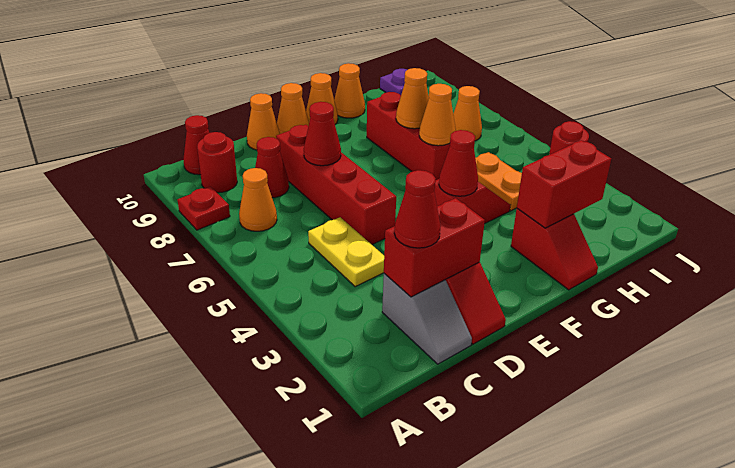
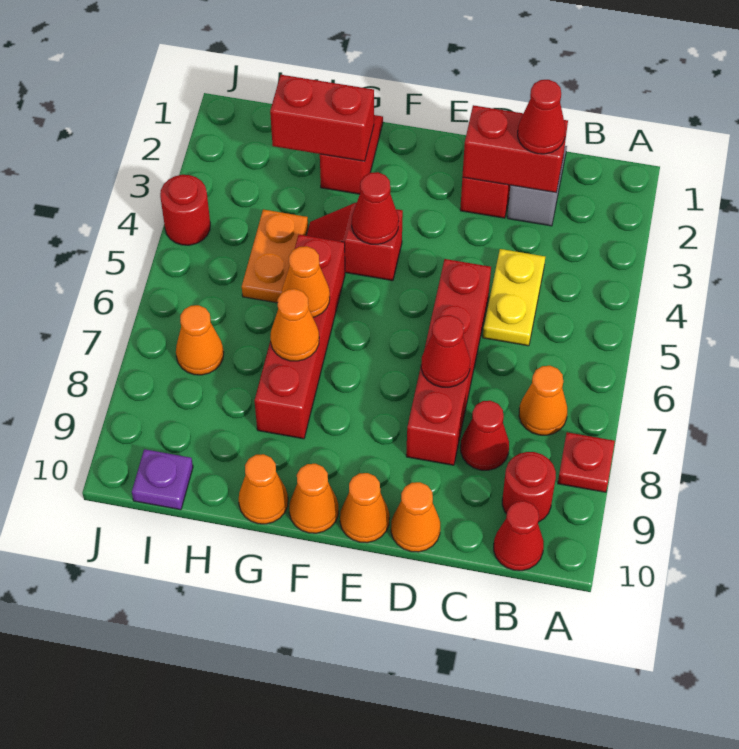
red brick G6:G8 level 1 -> red brick G5:G8 level 1

